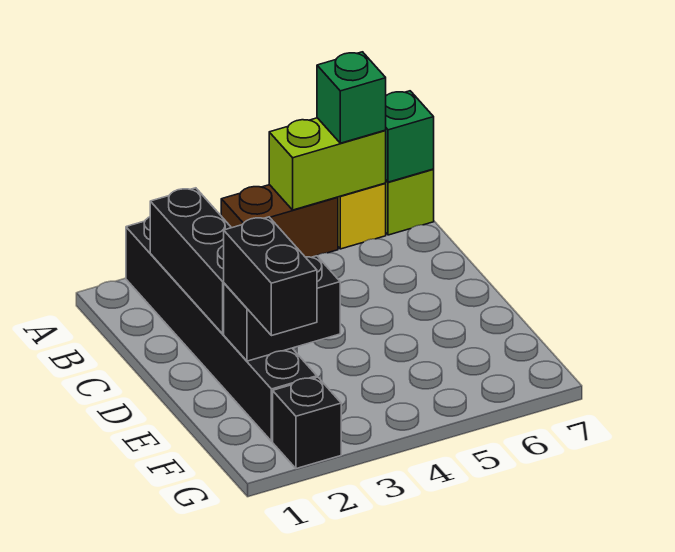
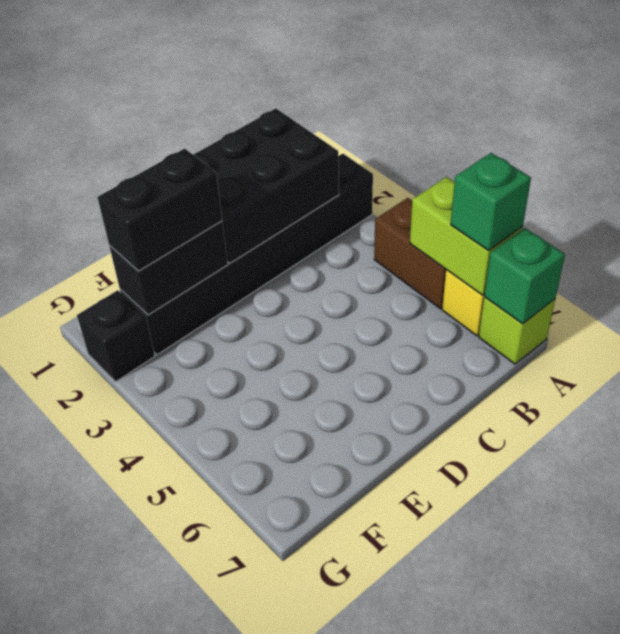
black brick B2:D2 level 2 -> black brick B1:D2 level 2
black brick E2:E3 level 2 -> black brick E2:F2 level 2

